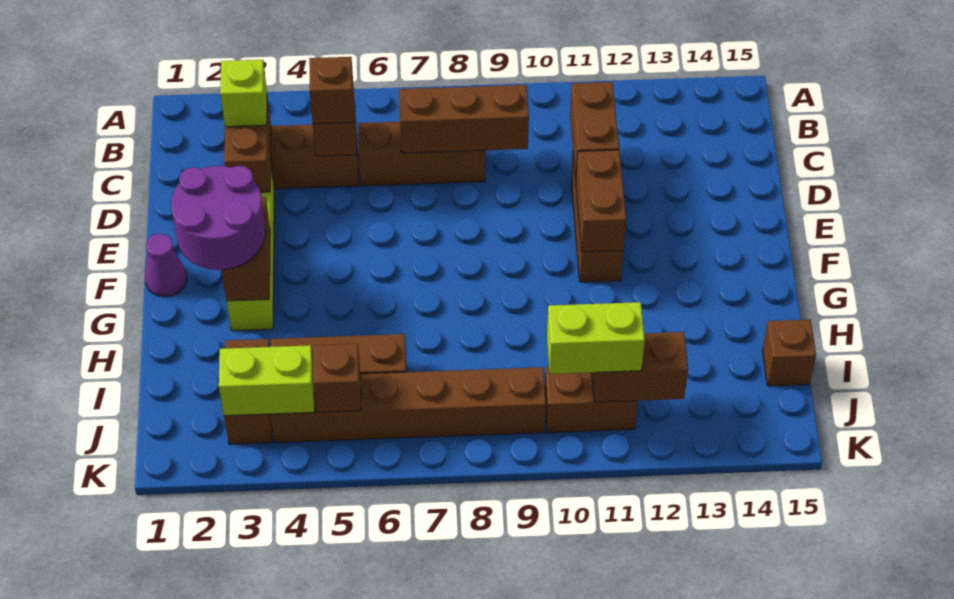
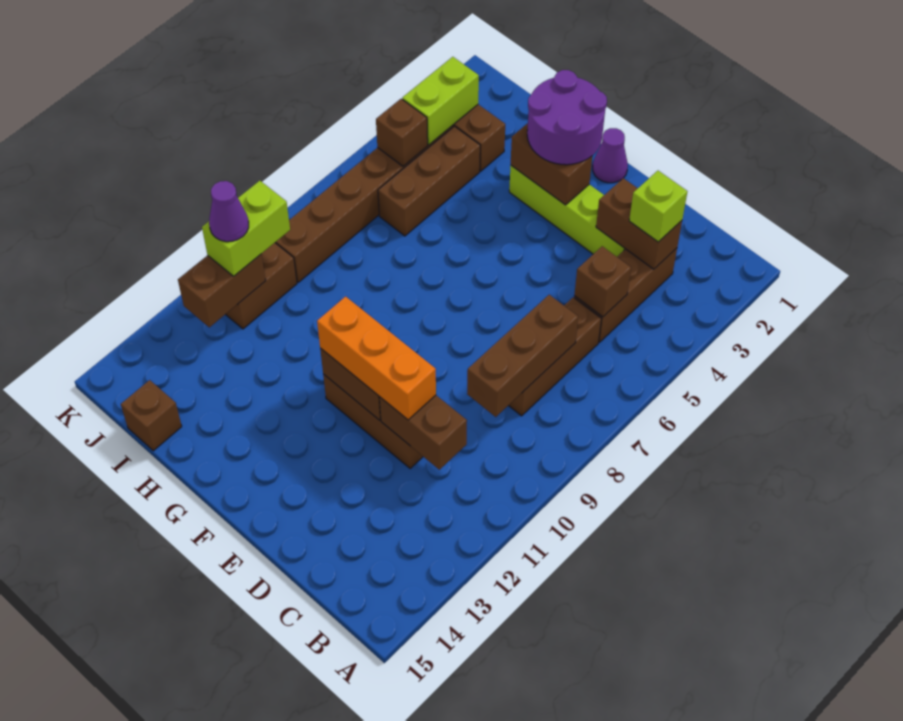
brown brick C5 level 3 -> none
none -> orange brick D11:F11 level 3
none -> purple cone J11 level 4

